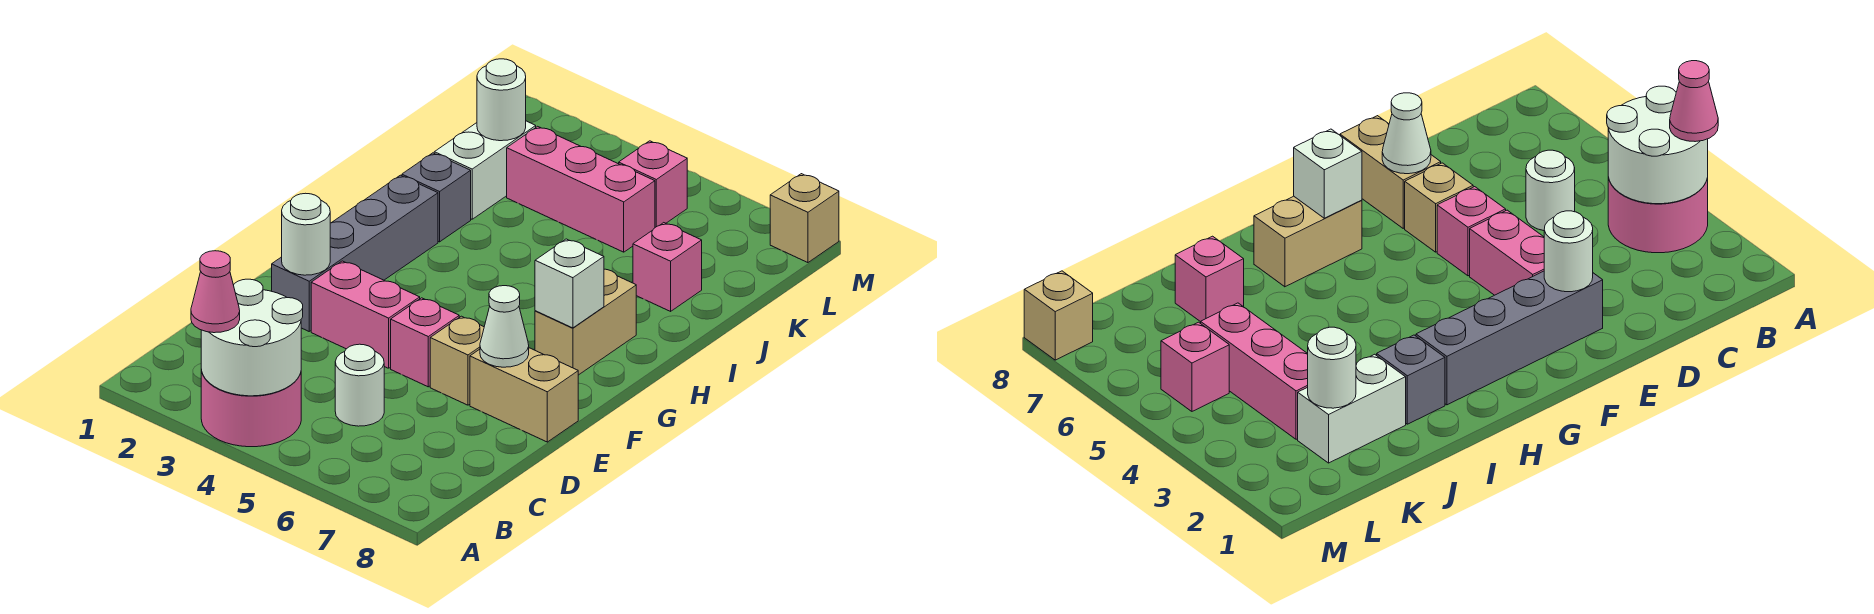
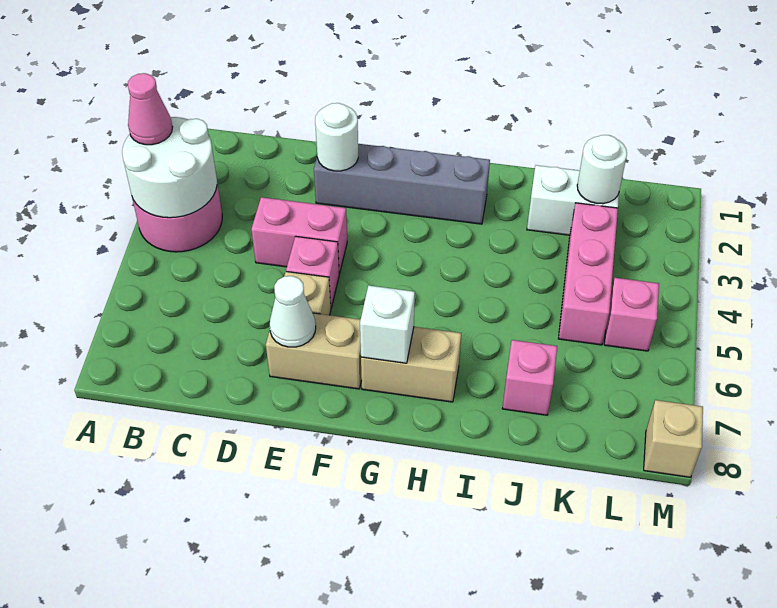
white round brick C5 level 1 -> none
pink brick E3:E4 level 1 -> pink brick D4:E4 level 1
tan brick E7:E8 level 1 -> tan brick E7:F7 level 1
grey brick I2 level 1 -> none

